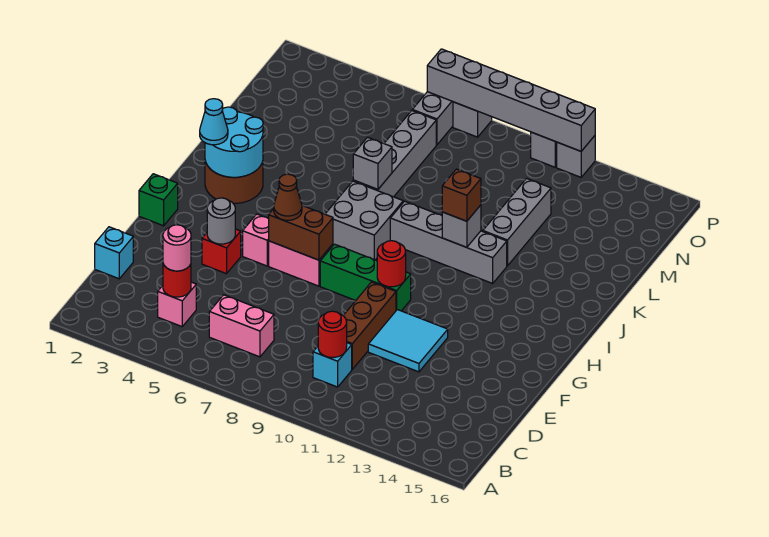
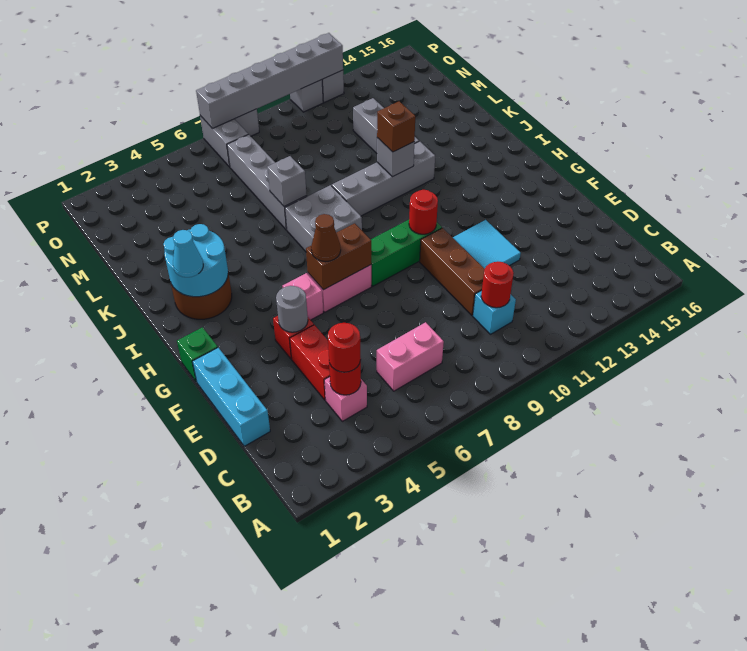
pink round brick C4 level 3 -> red round brick C4 level 3
cyan brick D1 level 1 -> cyan brick D1:F1 level 1
none -> red brick D4:E4 level 1

